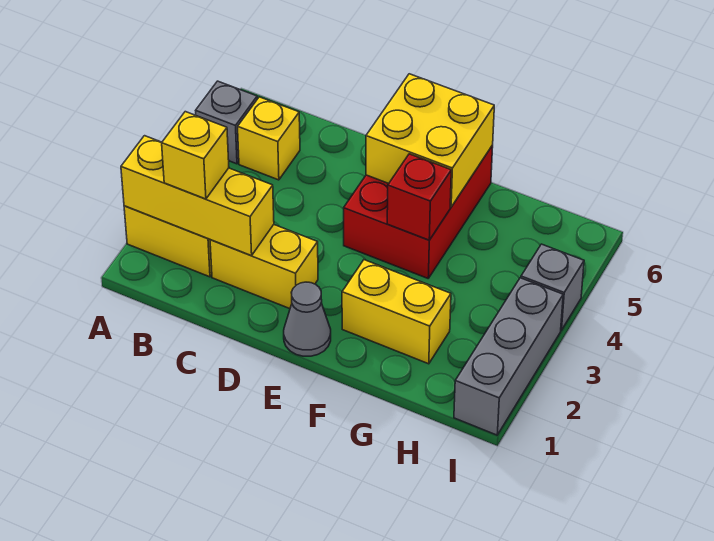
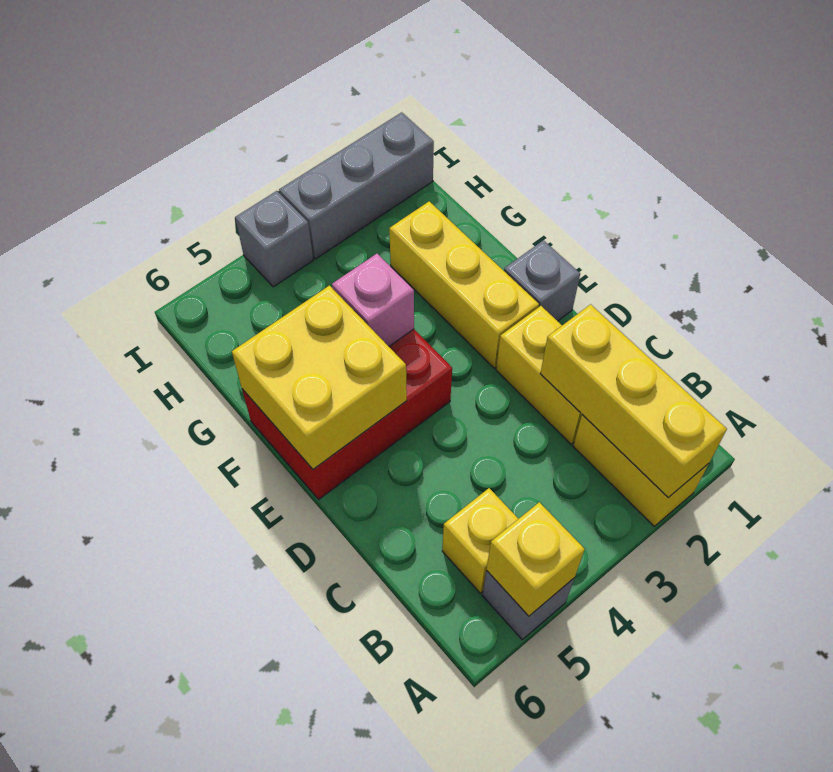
yellow brick B2 level 3 -> yellow brick A5 level 2
grey cone E1 level 1 -> grey brick E1 level 1
yellow brick F2:G2 level 1 -> yellow brick E2:G2 level 1
red brick F4 level 2 -> pink brick F4 level 2

